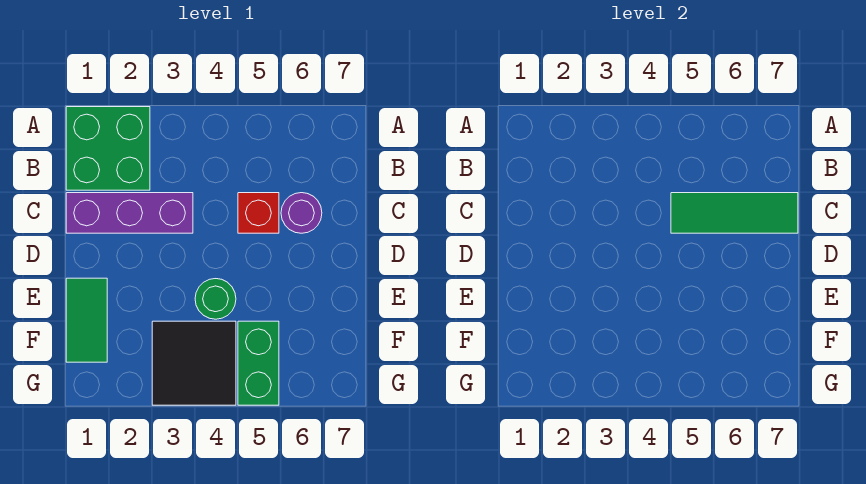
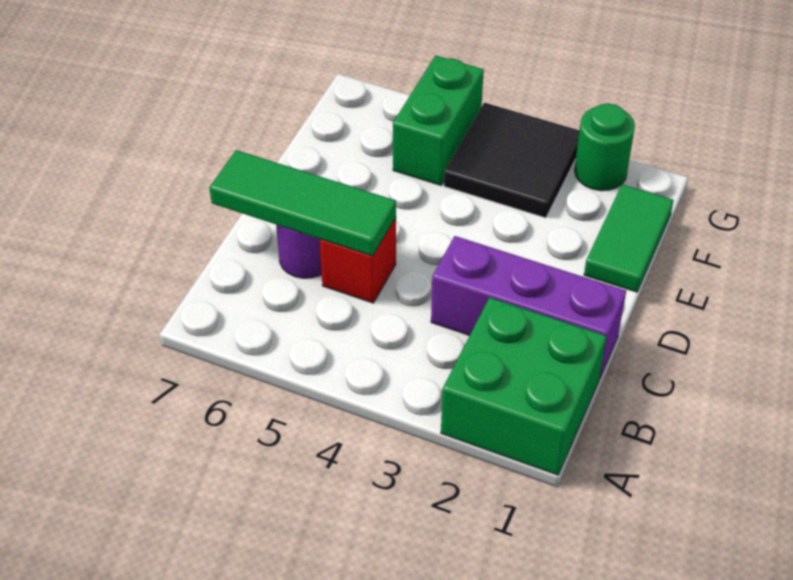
green round brick E4 level 1 -> green round brick G2 level 1

